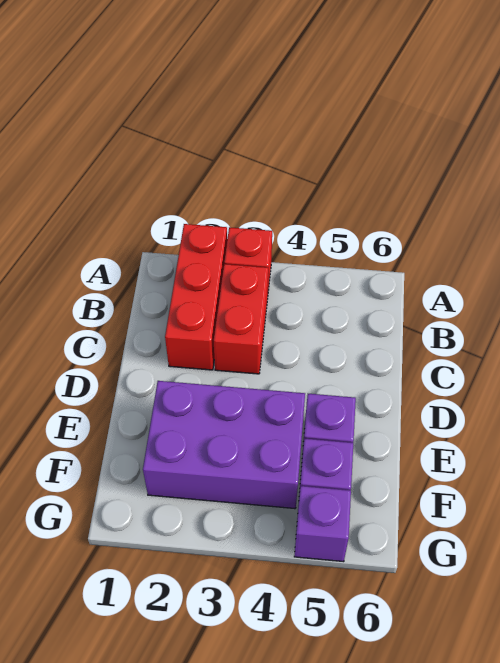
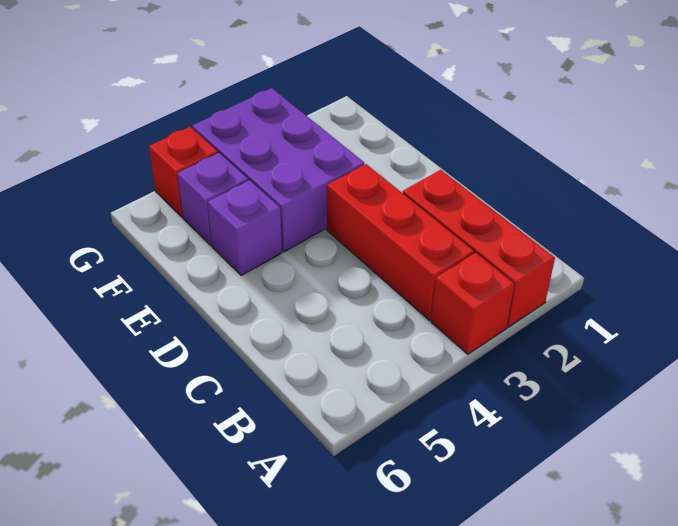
red brick B3:C3 level 1 -> red brick B3:D3 level 1
purple brick E2:F4 level 1 -> purple brick E3:G4 level 1
purple brick G5 level 1 -> red brick G5 level 1

